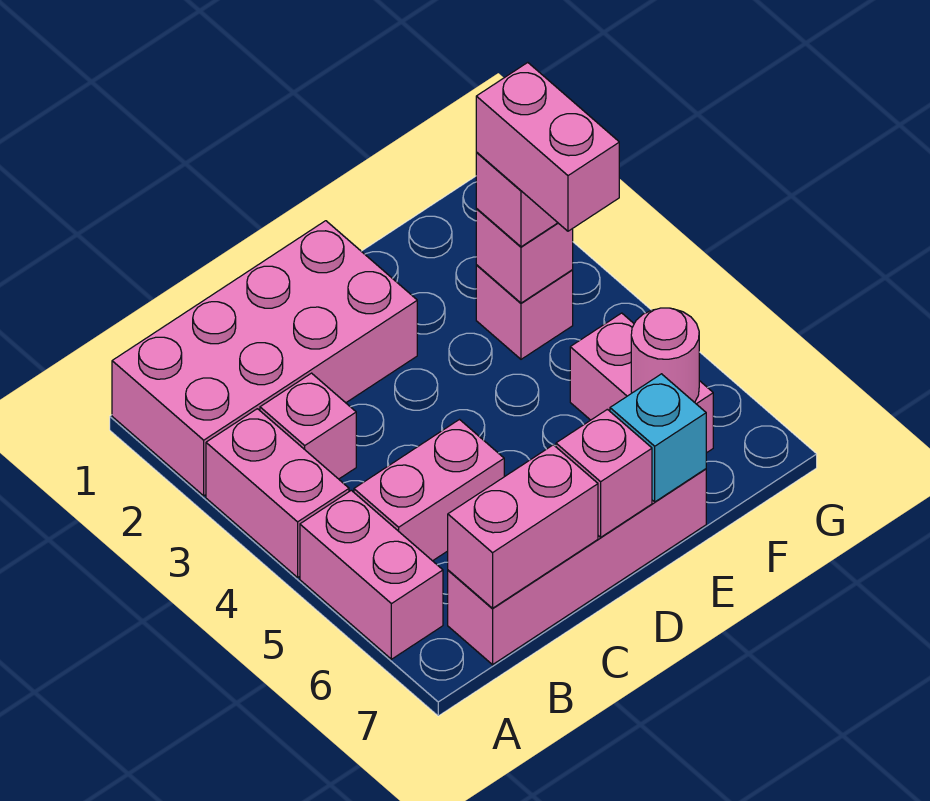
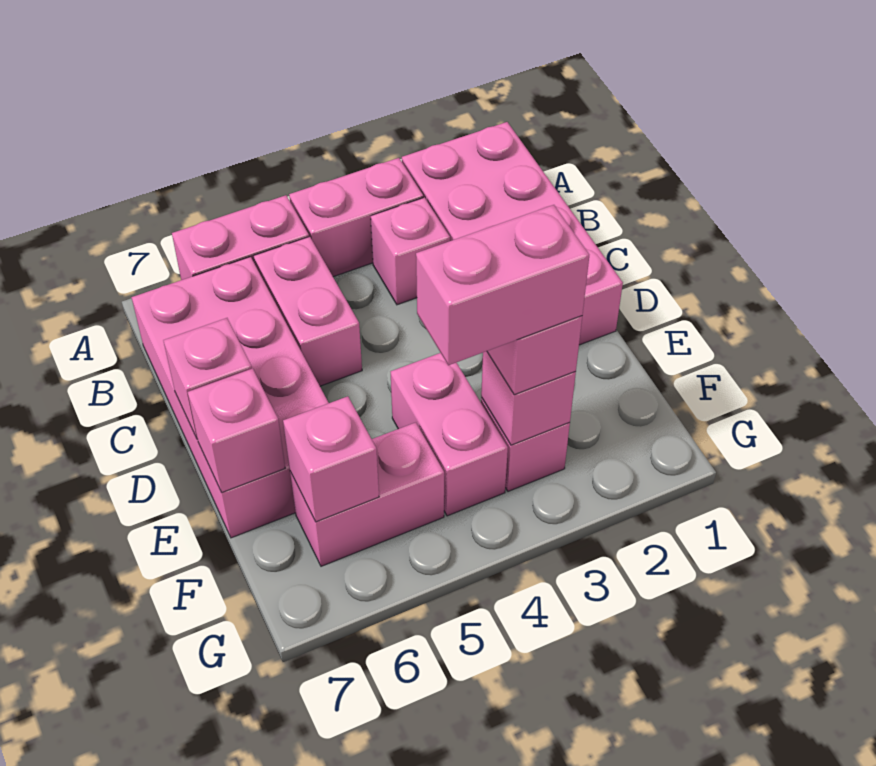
pink brick B7:E7 level 1 -> pink brick B6:E7 level 1
pink brick B7:C7 level 2 -> pink brick E4:F4 level 1
cyan brick E7 level 2 -> pink brick E7 level 2
pink round brick F6 level 2 -> pink brick F6 level 2

